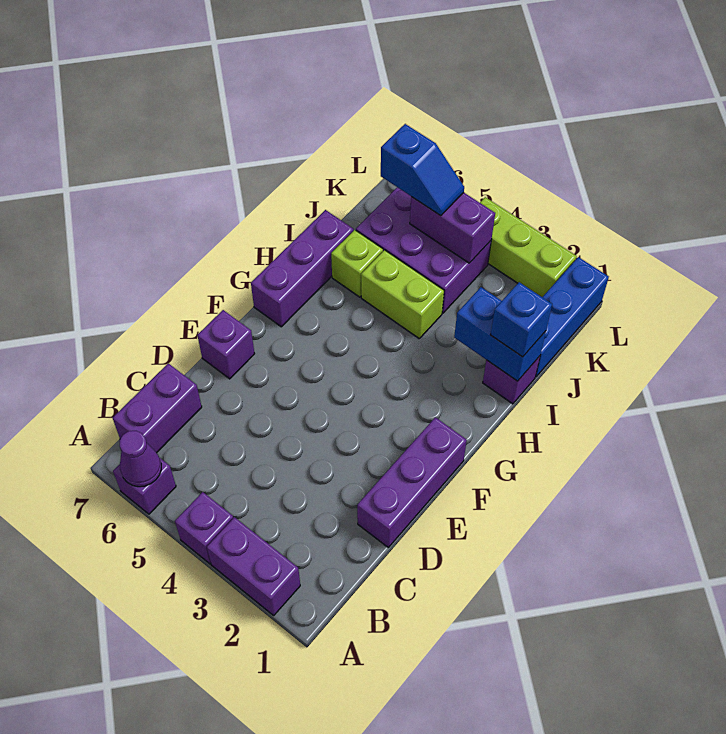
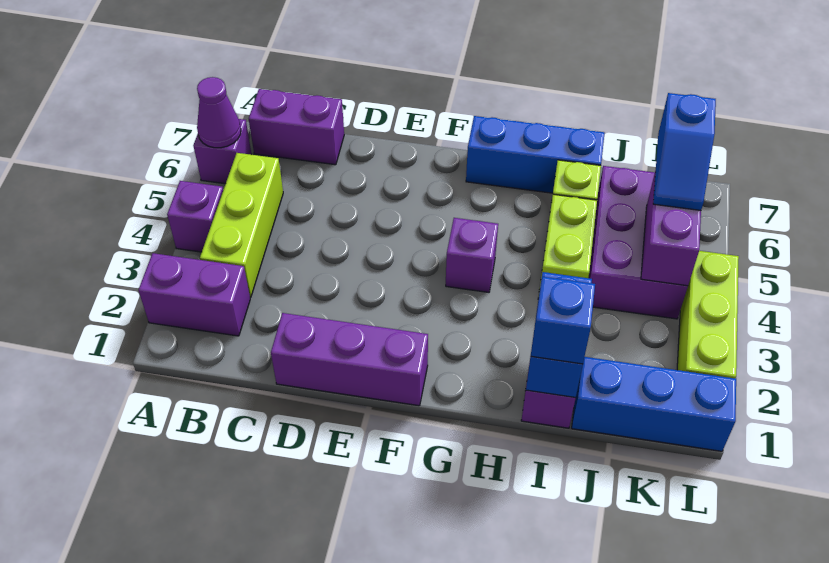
purple brick A2:A3 level 1 -> purple brick A2:B2 level 1
none -> lime brick B3:B5 level 1
purple brick E7 level 1 -> purple brick G4 level 1
purple brick G7:I7 level 1 -> blue brick G7:I7 level 1

